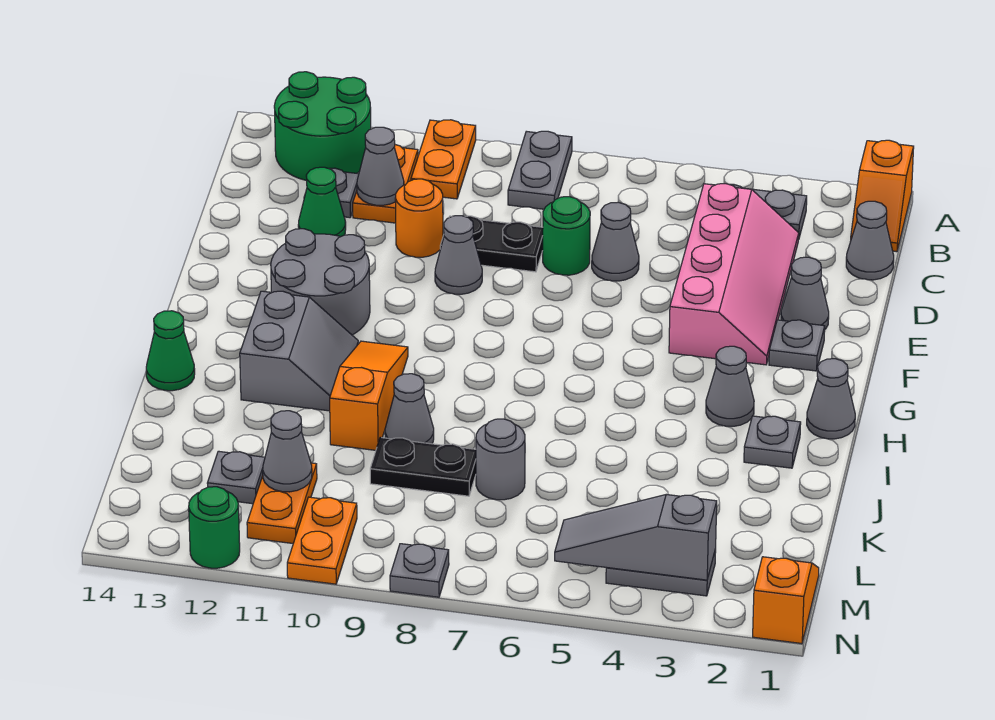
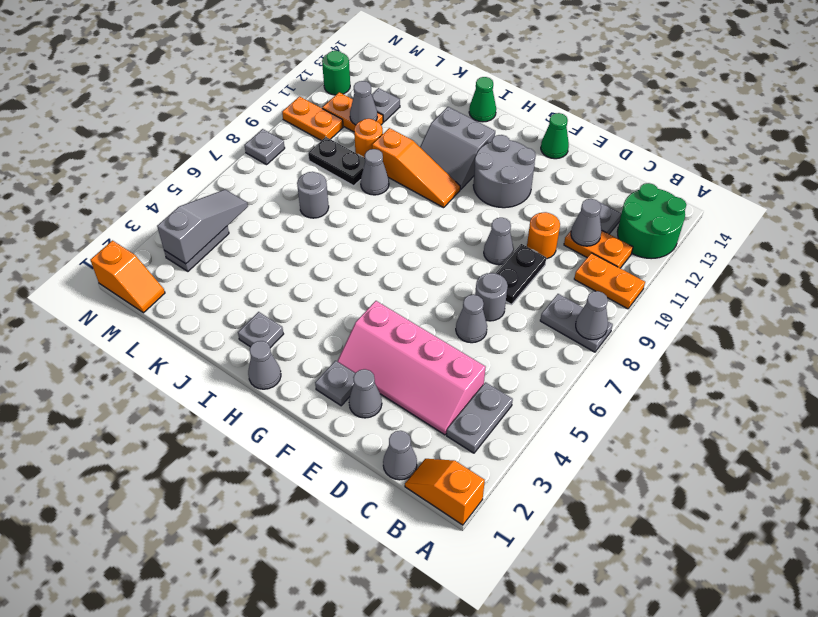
green round brick D7 level 1 -> grey round brick D7 level 1
green cone D12 level 1 -> green cone F14 level 1
grey cone H3 level 1 -> grey cone A8 level 2
black plate K8:K9 level 1 -> black plate K9:L9 level 1
none -> orange round brick K10 level 1

